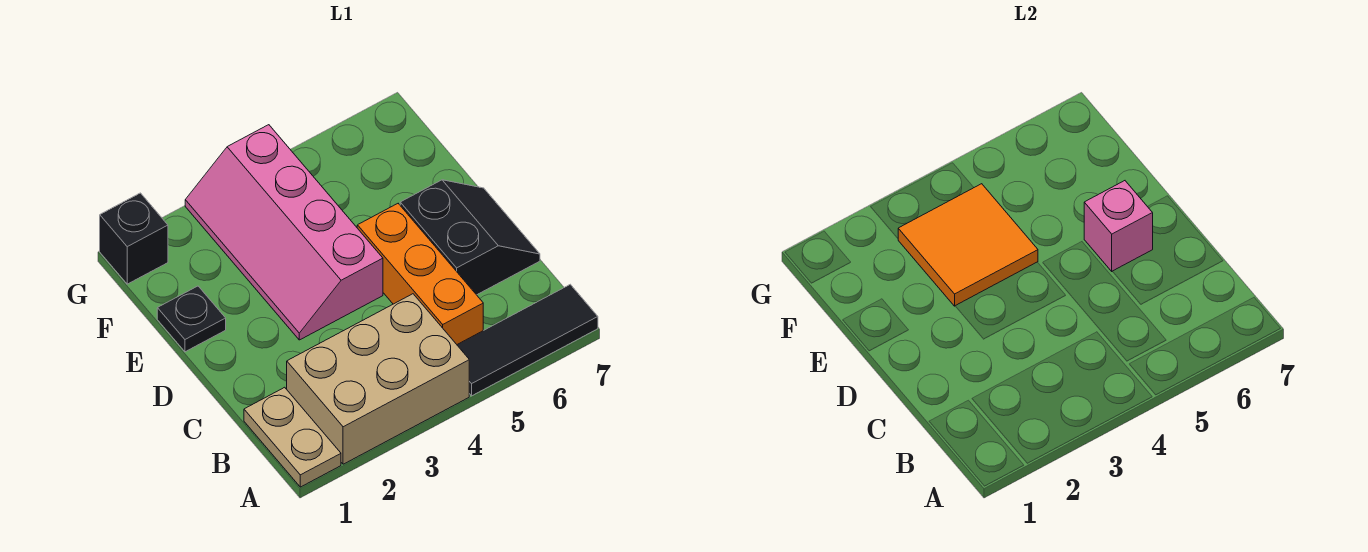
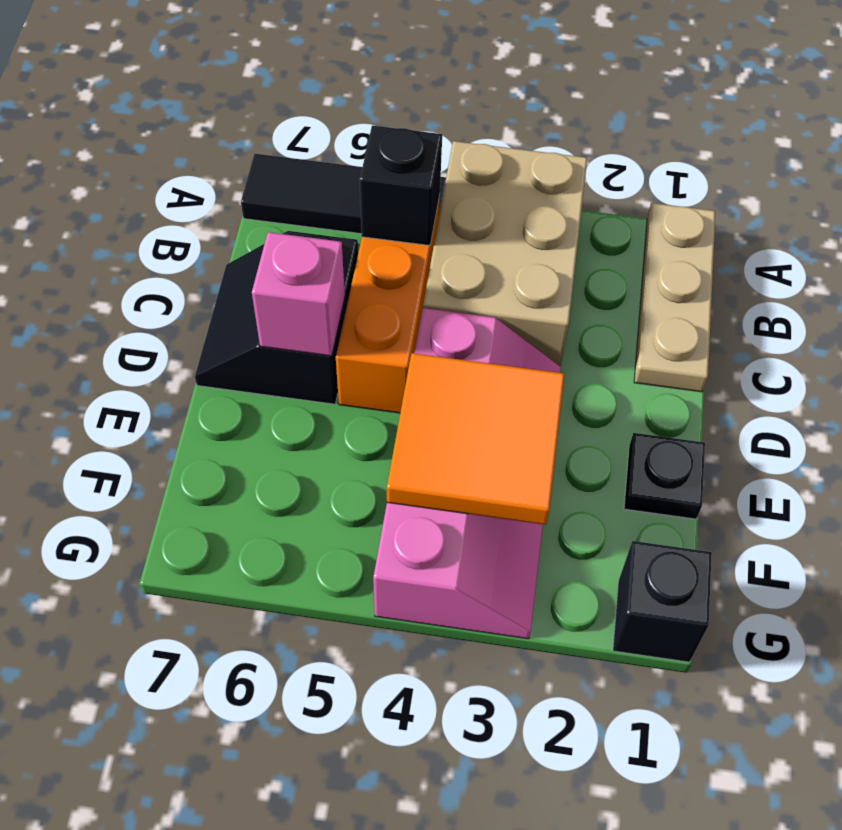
tan plate A1:B1 level 1 -> tan plate A1:C1 level 1
tan brick A2:B4 level 1 -> tan brick A3:C4 level 1
none -> black brick B5 level 2

